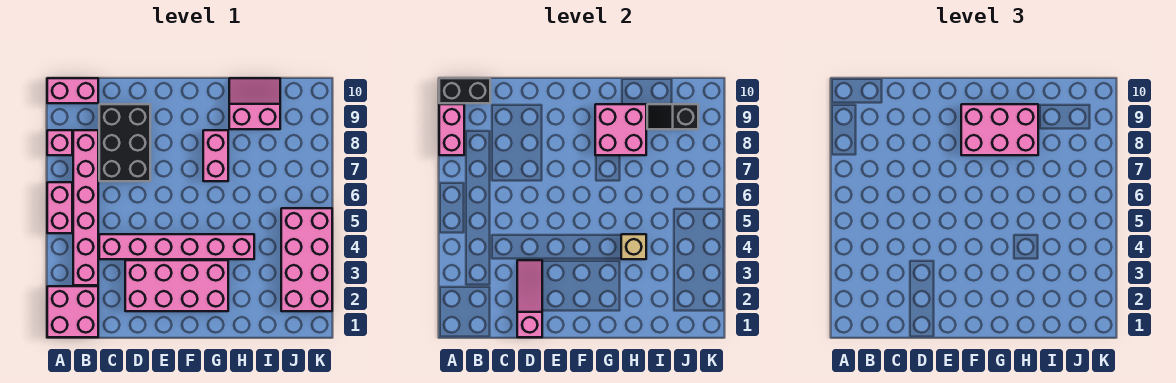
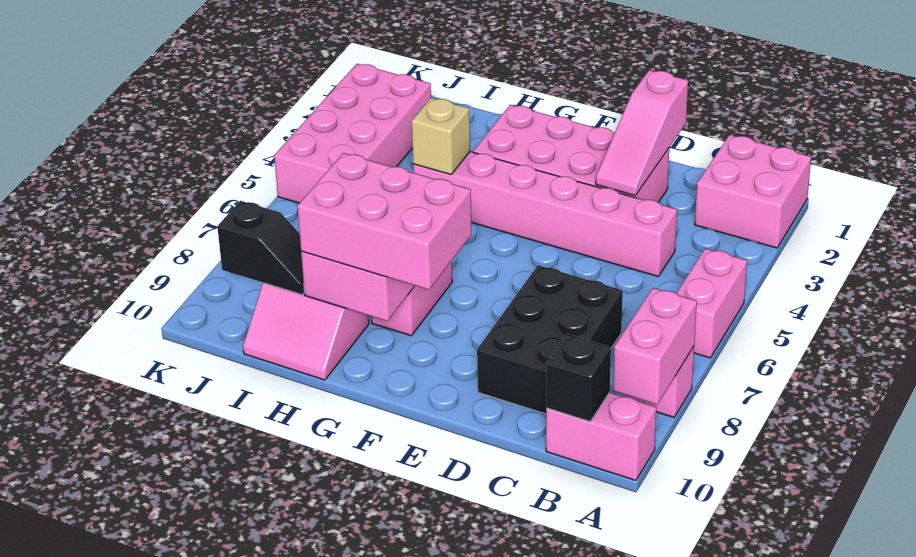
black brick A10:B10 level 2 -> black brick B10 level 2
pink brick B3:B8 level 1 -> none

